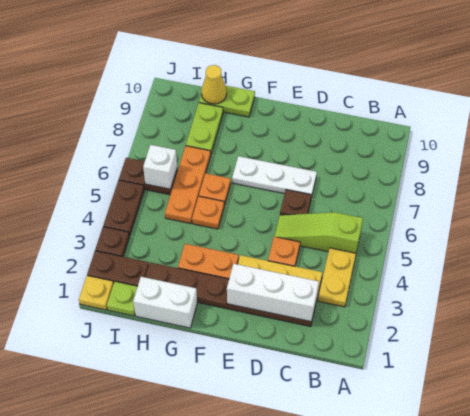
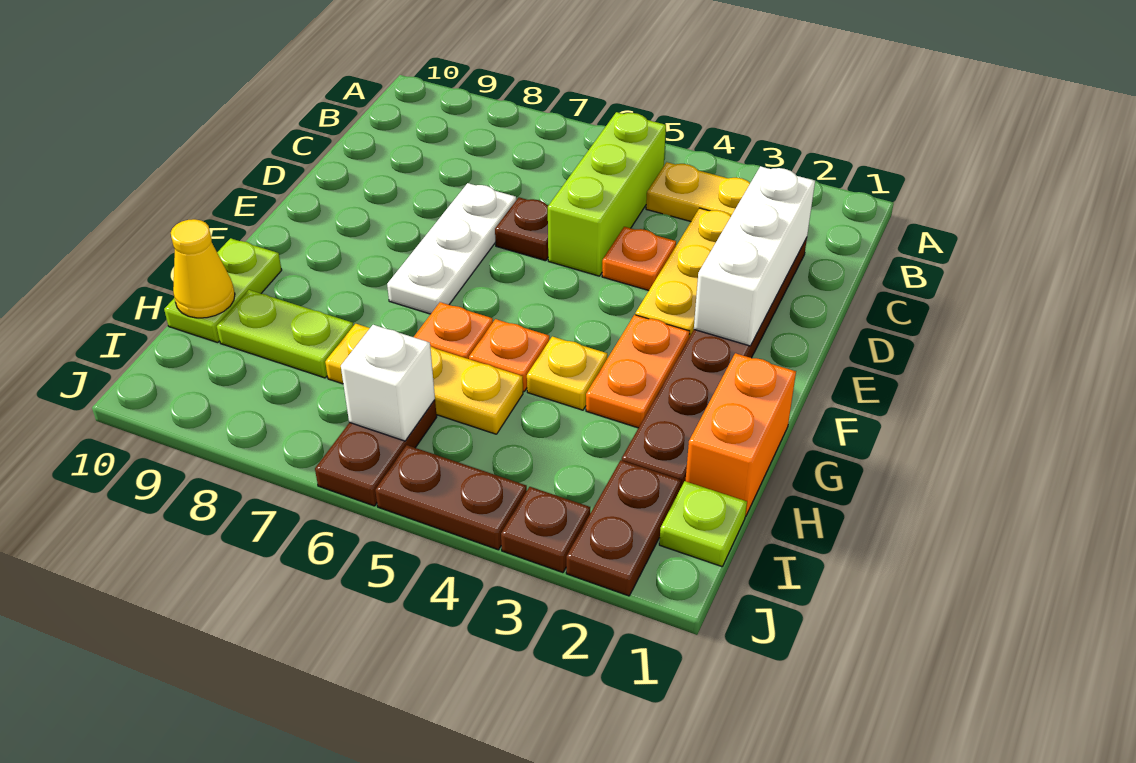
lime slope B5:D5 level 1 top B -> lime brick B5:D5 level 1
white brick G1:H1 level 1 -> orange brick G1:H1 level 1
orange plate H5:H7 level 1 -> yellow plate H5:H7 level 1
yellow plate J1 level 1 -> yellow plate G4 level 1

